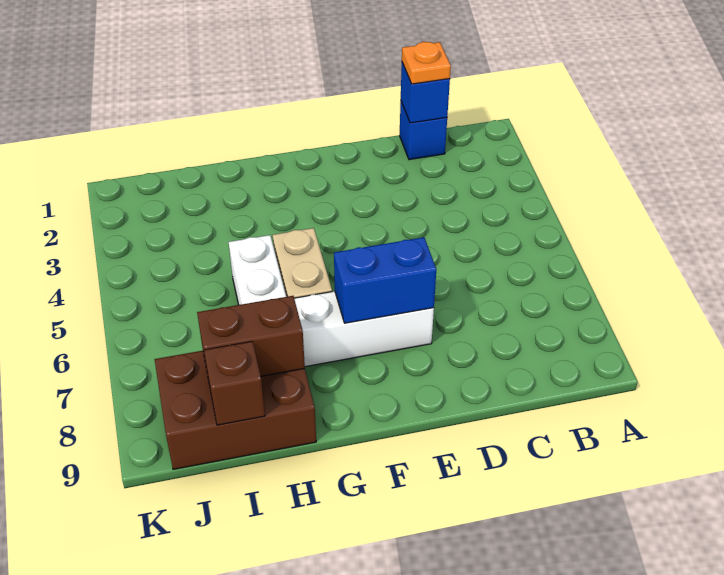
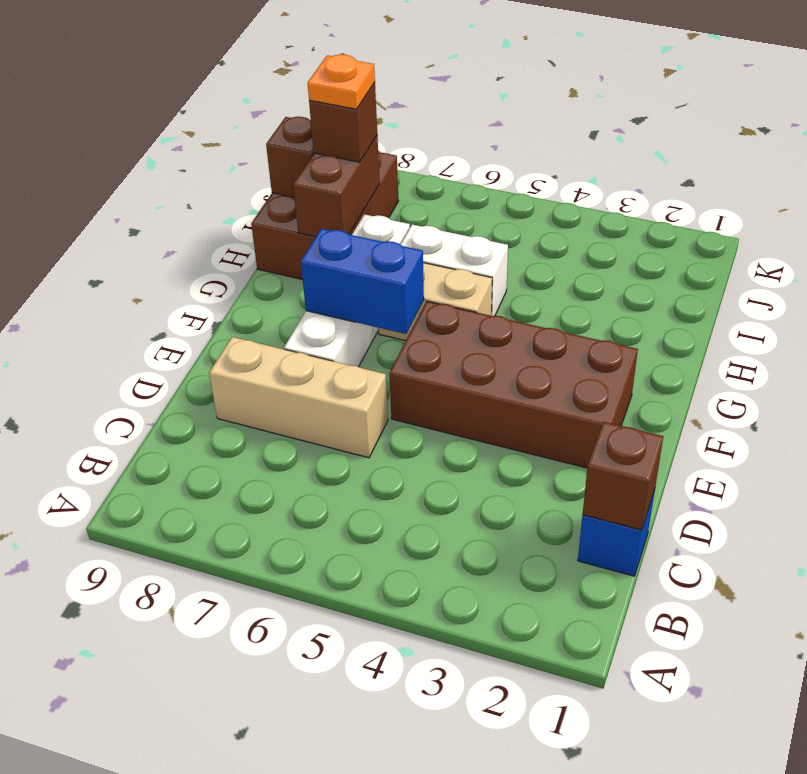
blue brick C1 level 2 -> brown brick C1 level 2
orange plate C1 level 3 -> orange plate I8 level 4
none -> tan brick D6:D8 level 1
none -> brown brick E2:F5 level 1
blue brick E7:F7 level 2 -> blue brick F6:F7 level 2
none -> brown brick I8 level 3

